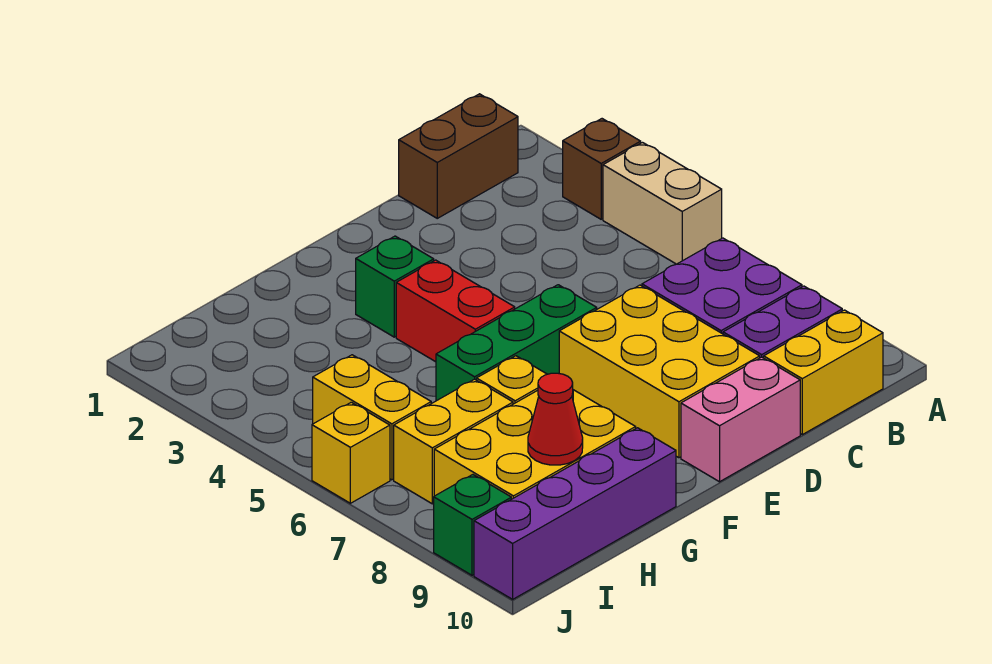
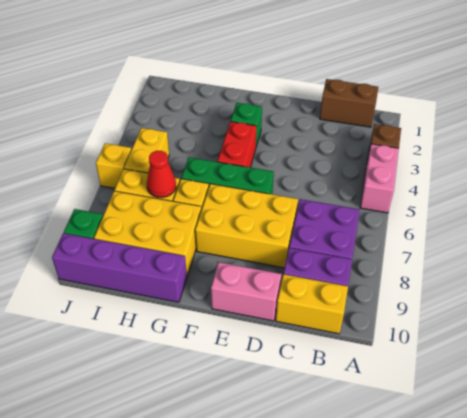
tan brick A4:A5 level 1 -> pink brick A4:A5 level 1
yellow brick D7:E9 level 1 -> yellow brick D7:F8 level 1
red cone H9 level 2 -> red cone H7 level 2

